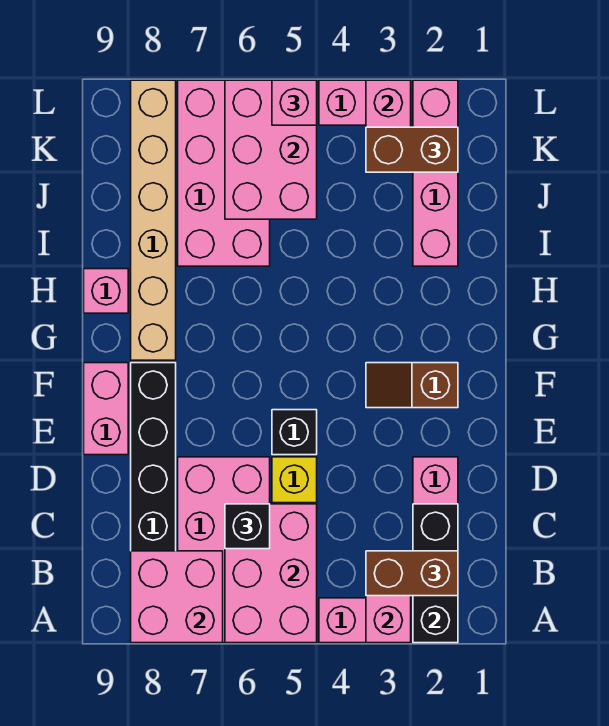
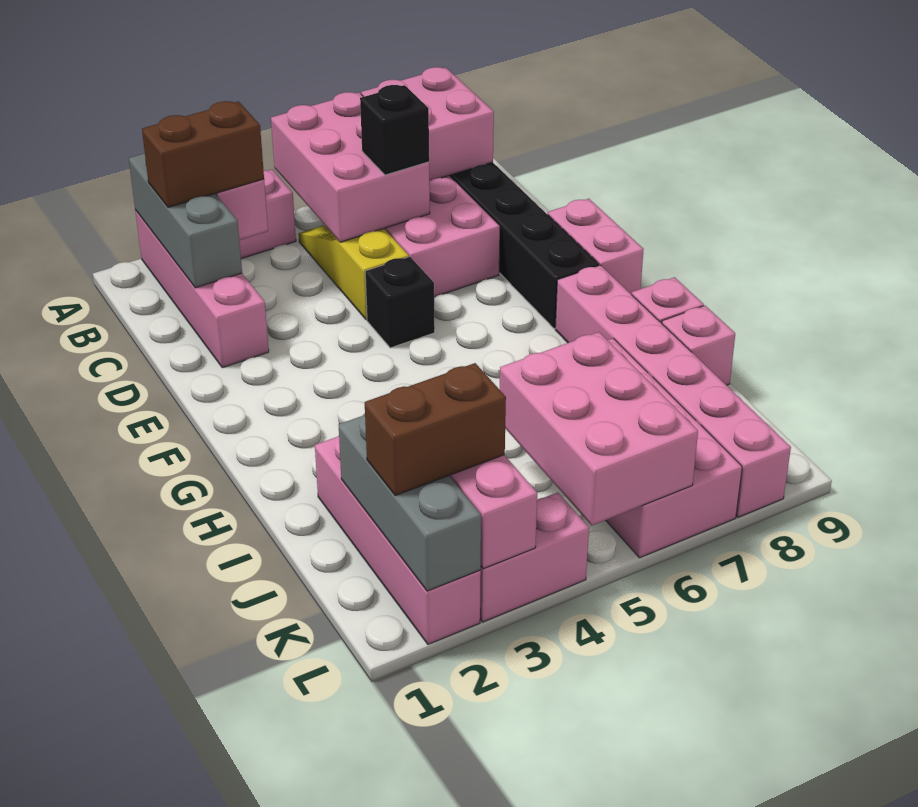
black brick A2:C2 level 2 -> grey brick A2:C2 level 2
brown slope F2:F3 level 1 top 2 -> none
tan brick G8:L8 level 1 -> pink brick G8:L8 level 1
none -> grey brick J2:L2 level 2
pink brick L5 level 3 -> pink brick I9 level 1

